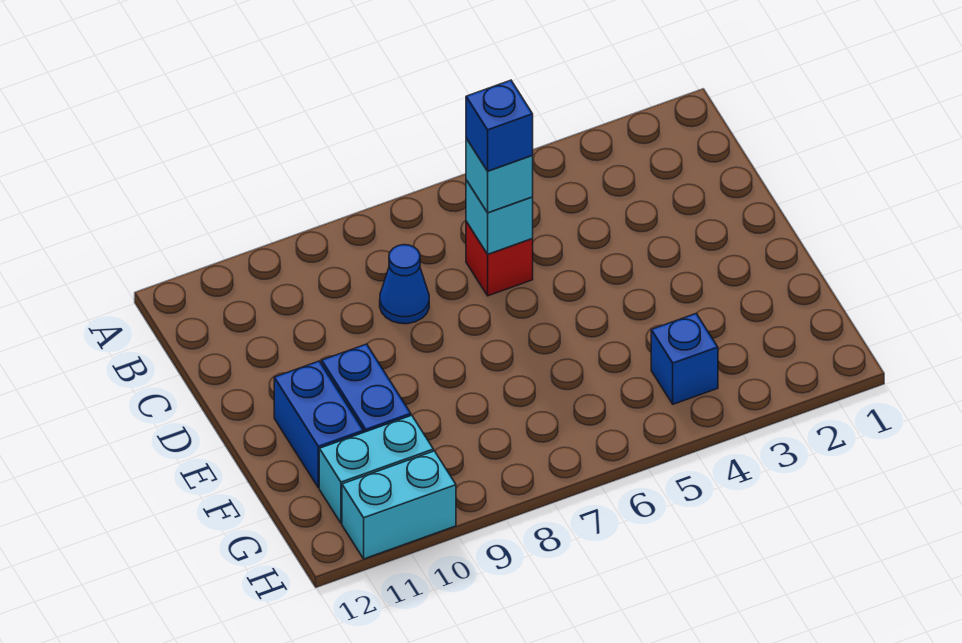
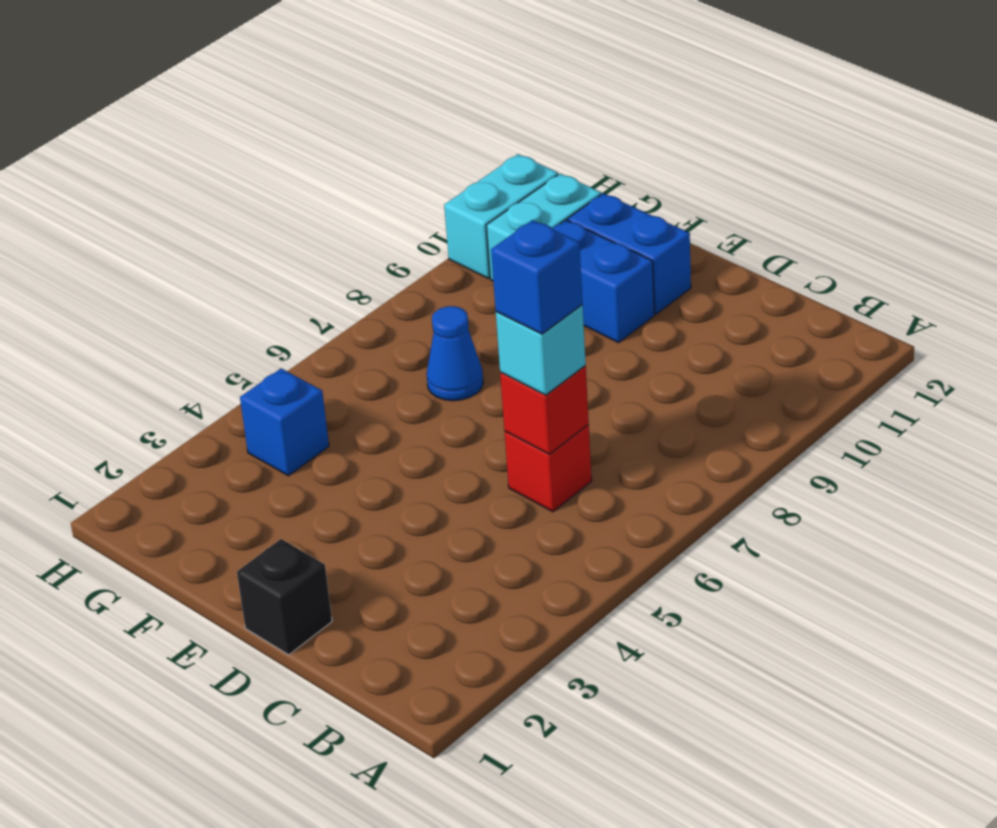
cyan brick C6 level 2 -> red brick C6 level 2
blue cone C8 level 1 -> blue cone F7 level 1
none -> black brick D1 level 1

